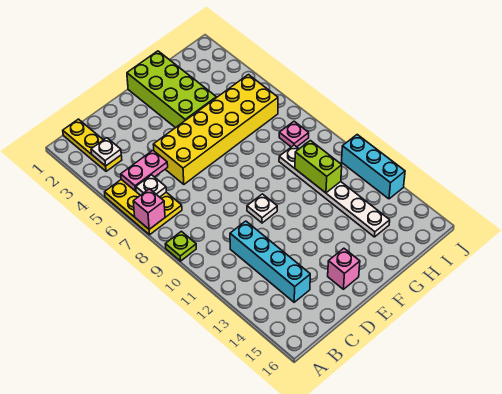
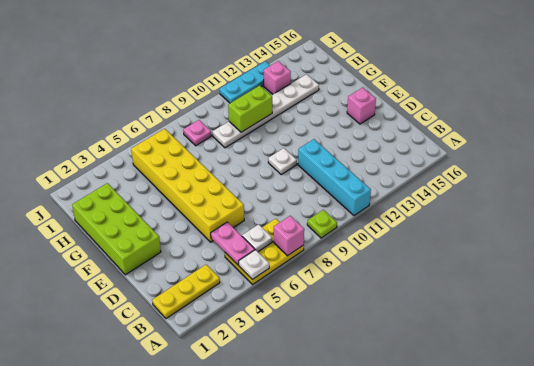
white plate B3 level 2 -> white plate A5 level 2
cyan brick C11:C14 level 1 -> cyan brick A11:D11 level 1
lime brick F1:G4 level 1 -> lime brick E1:H2 level 1
none -> pink brick I13 level 1
cyan brick J11:J13 level 1 -> cyan plate J11:J13 level 1

